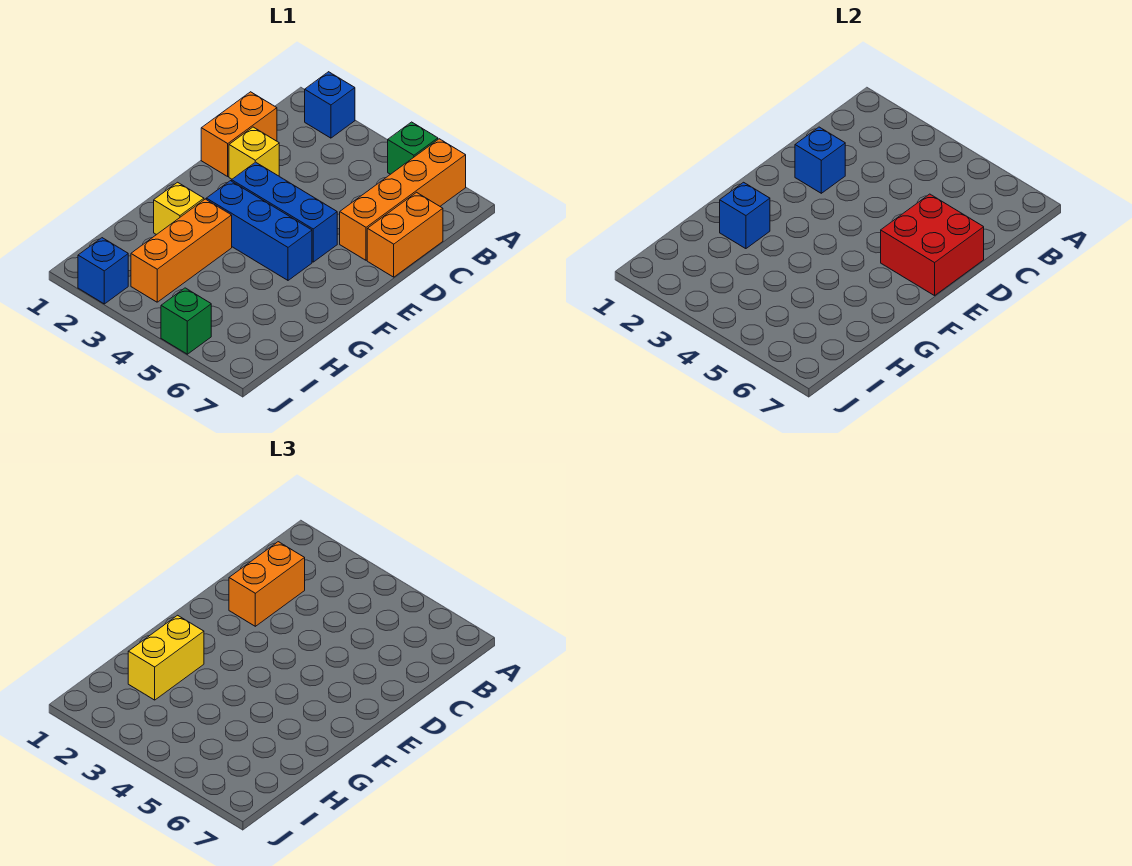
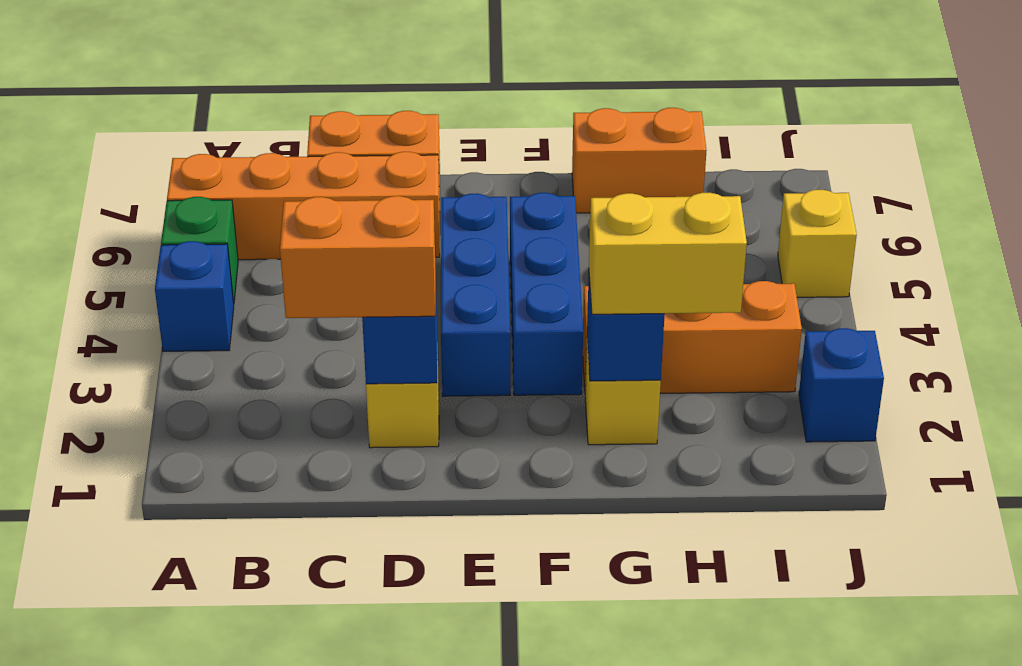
blue brick A2 level 1 -> blue brick A4 level 1
orange brick C1:D1 level 1 -> orange brick G7:H7 level 1
red brick D6:E7 level 2 -> none
green brick J5 level 1 -> yellow brick J5 level 1

